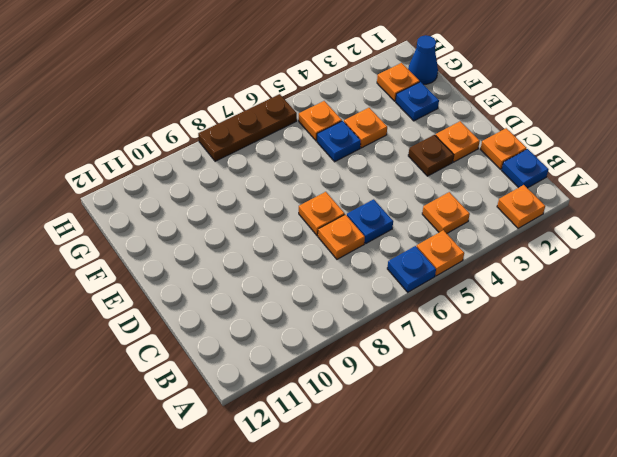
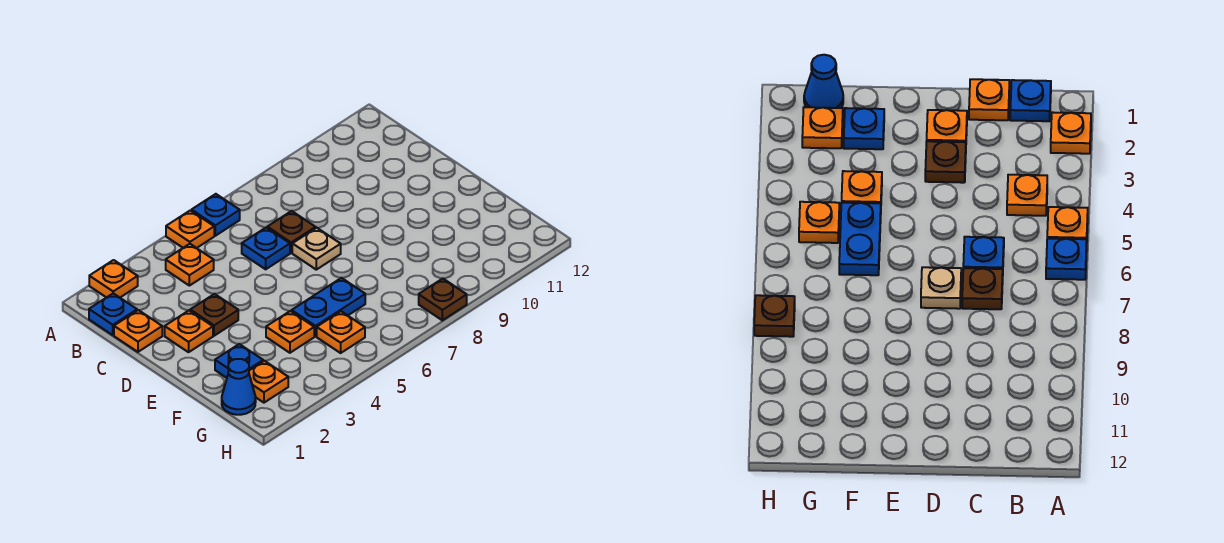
orange plate C7 level 1 -> brown plate C7 level 1
orange plate D7 level 1 -> tan plate D7 level 1
blue plate F5 level 1 -> blue plate F5:F6 level 1
brown plate H6:H8 level 1 -> brown plate H8 level 1

